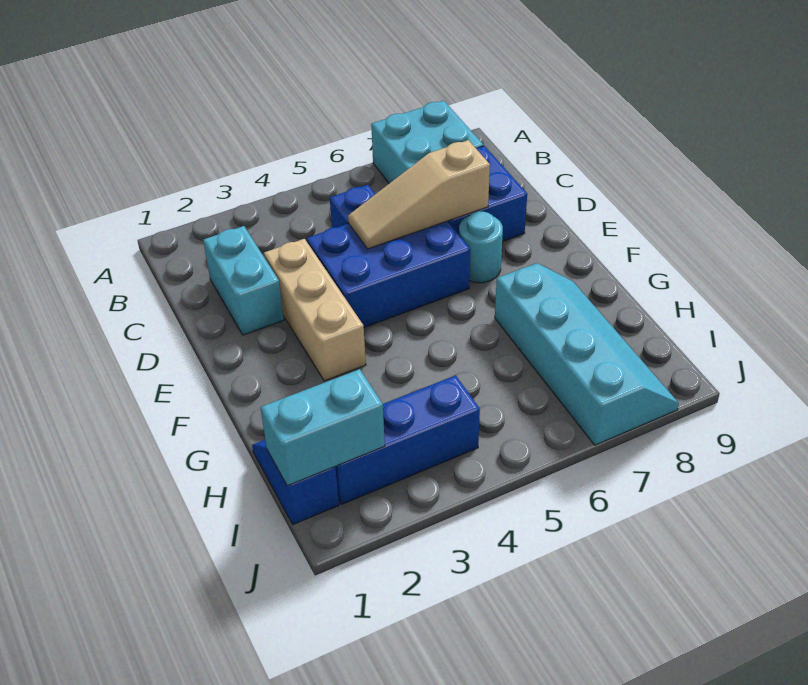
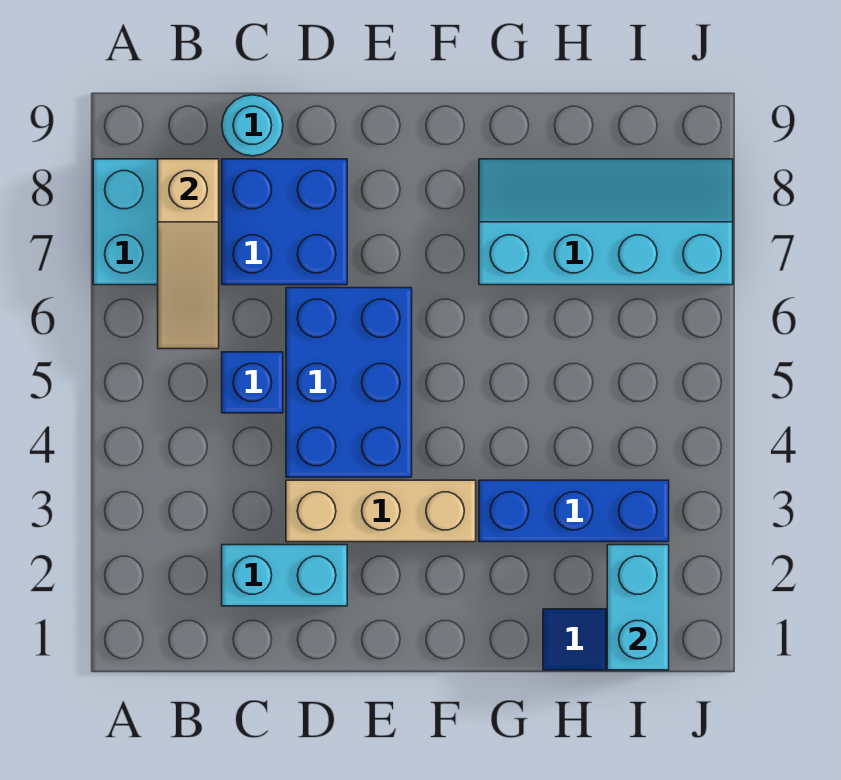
tan slope D5:D7 level 2 top 7 -> tan slope B6:B8 level 2 top 8
cyan round brick E7 level 1 -> cyan round brick C9 level 1
blue brick I2:I4 level 1 -> blue brick G3:I3 level 1

